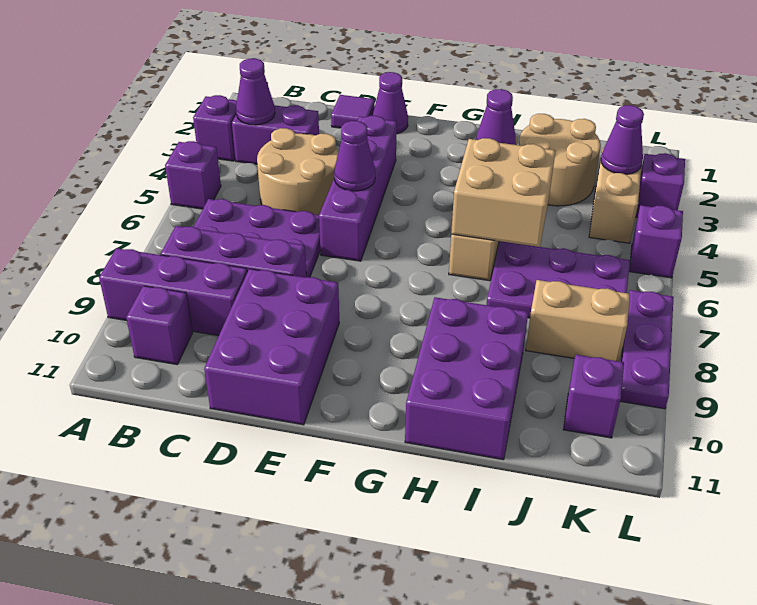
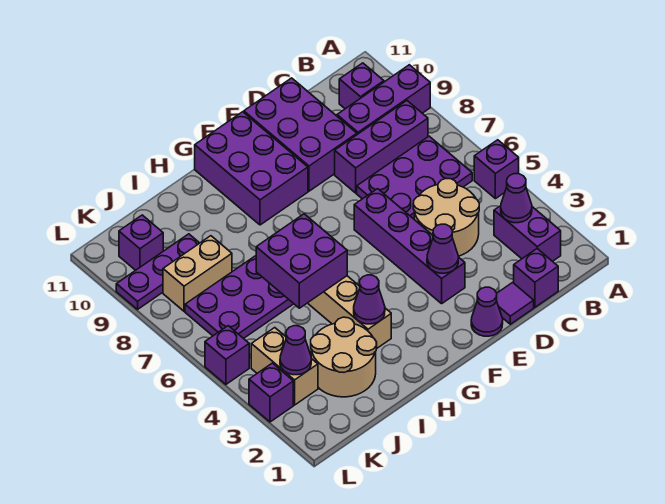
purple brick A3 level 1 -> purple brick C1 level 1
purple brick B3:C3 level 1 -> purple brick B2:B3 level 1
purple cone E5 level 2 -> purple cone E3 level 2
tan brick H5:I6 level 2 -> purple brick H5:I6 level 2
purple brick H9:I11 level 1 -> purple brick F9:G11 level 1
purple plate L7:L9 level 1 -> purple plate J9:L9 level 1

